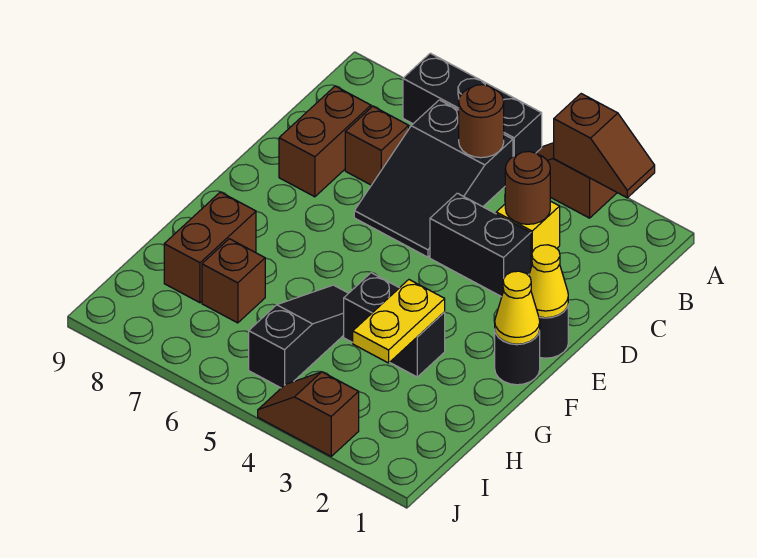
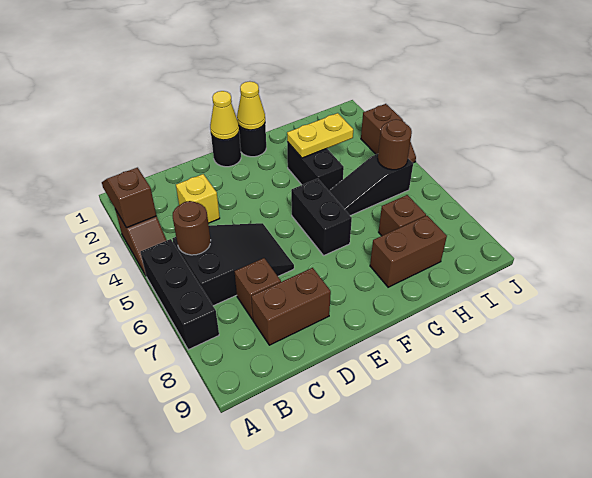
brown round brick C3 level 2 -> brown round brick I5 level 2
black brick D3:D4 level 1 -> black brick F5:F6 level 1

